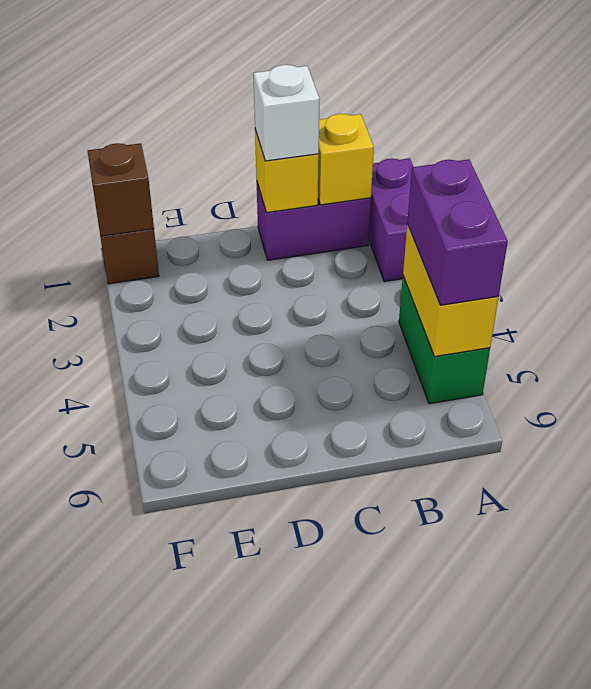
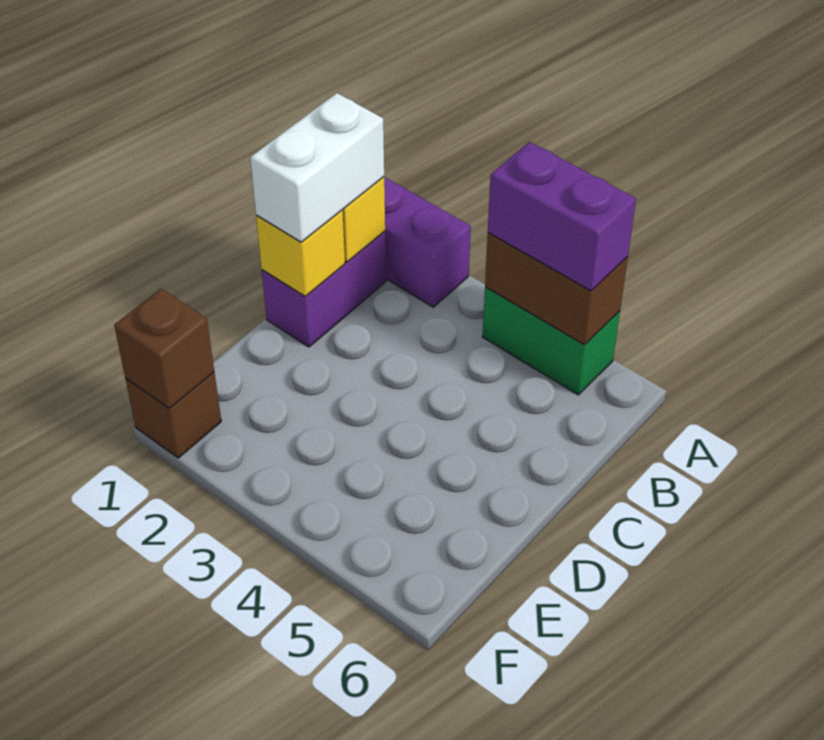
yellow brick A4:A5 level 2 -> brown brick A4:A5 level 2
white brick C1 level 3 -> white brick B1:C1 level 3

